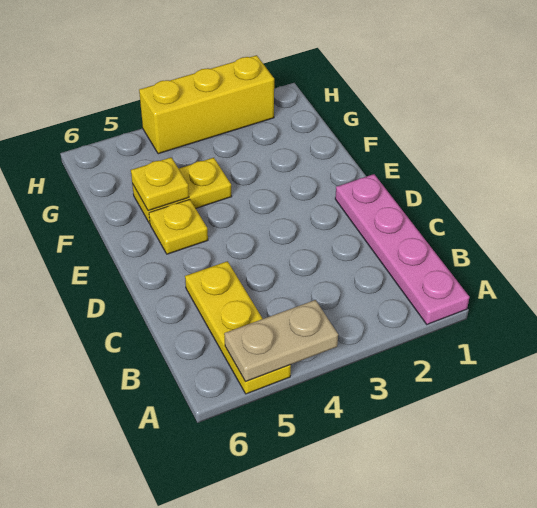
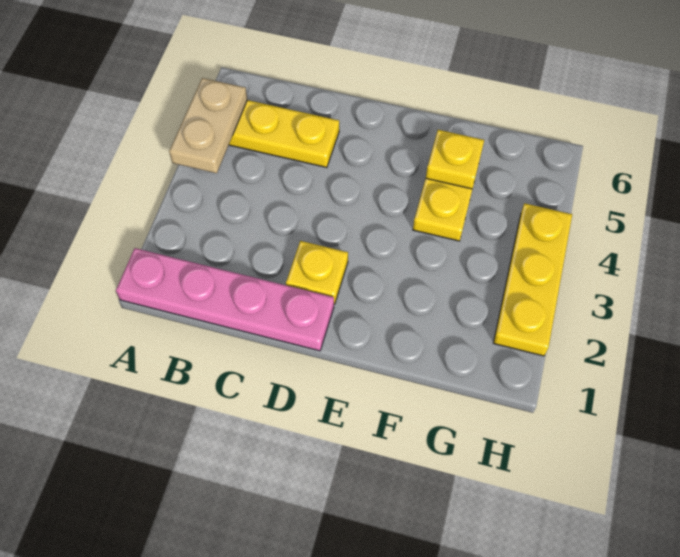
yellow plate E5 level 1 -> yellow plate D2 level 1
yellow brick H2:H4 level 1 -> yellow plate H2:H4 level 1

